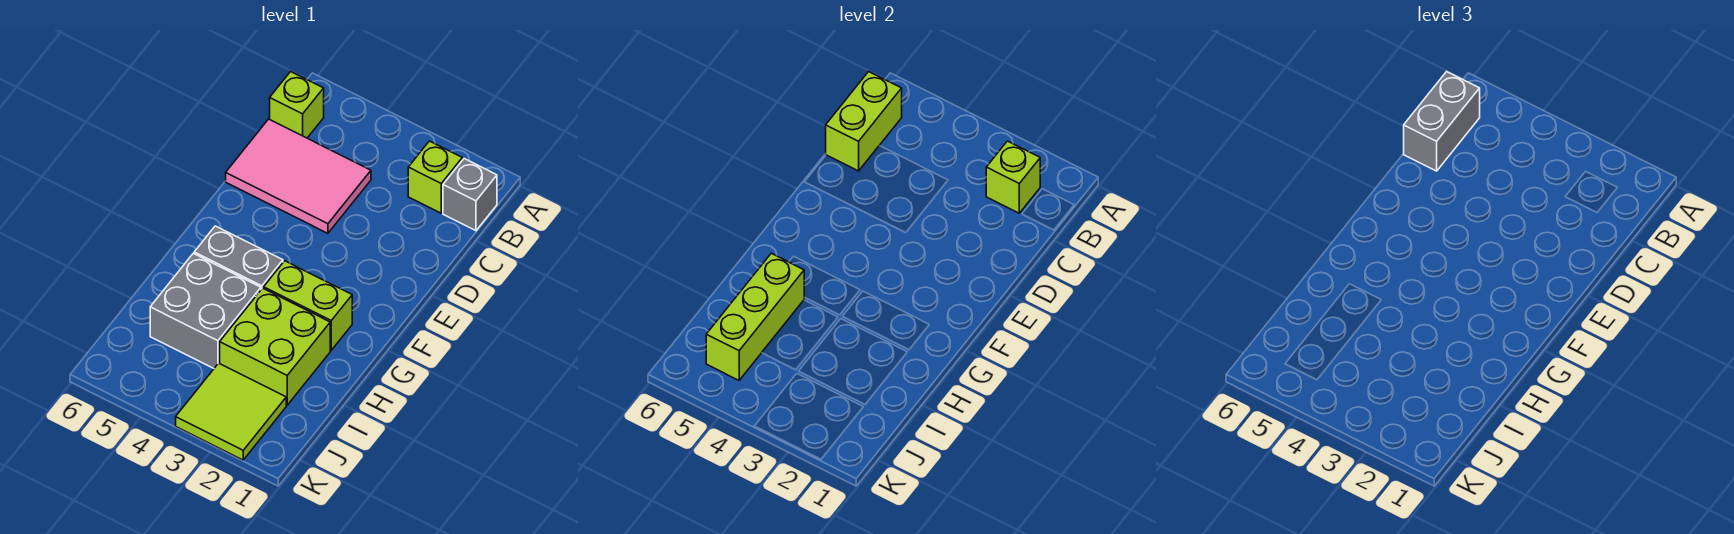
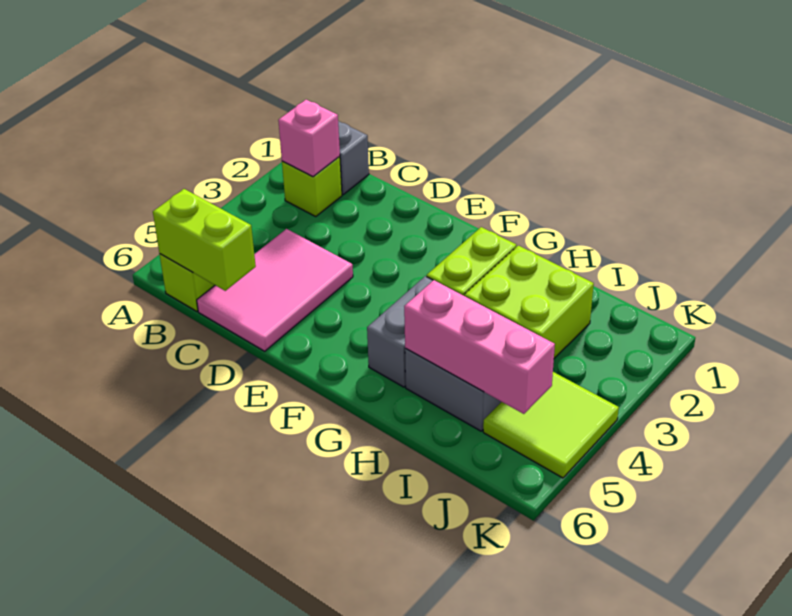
lime brick B2 level 2 -> pink brick B2 level 2
grey brick B6:C6 level 3 -> none
lime brick H5:J5 level 2 -> pink brick H5:J5 level 2
lime tile J2:K3 level 1 -> lime tile J4:K5 level 1

